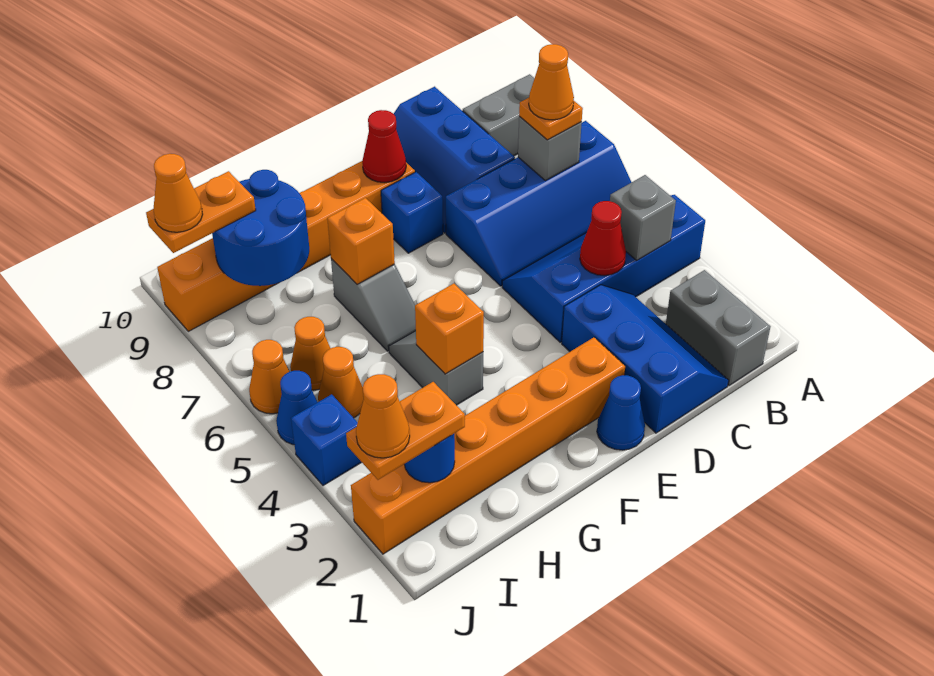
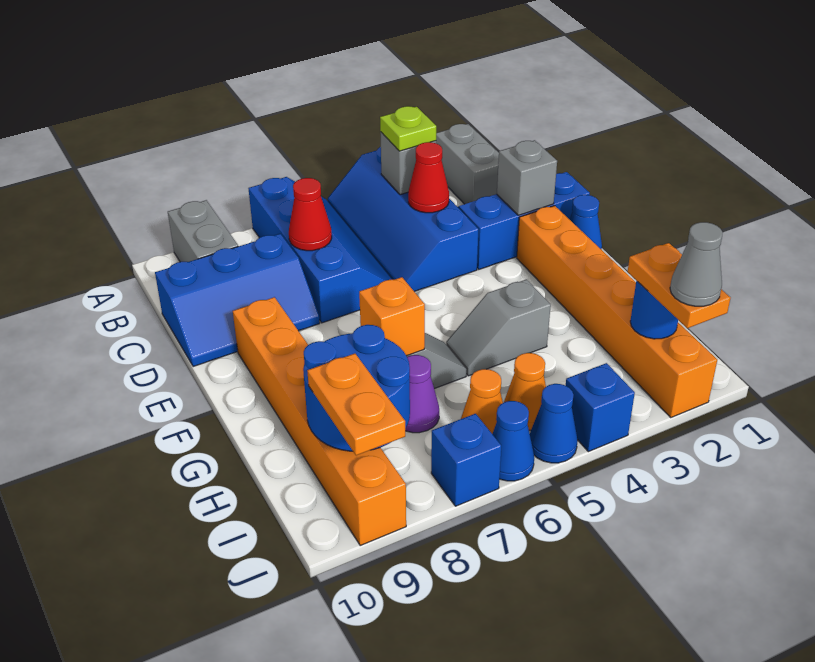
grey brick B1:B2 level 1 -> grey brick A2:B2 level 1
none -> lime plate B4 level 3
grey brick B7 level 2 -> grey brick D2 level 2
orange plate B7 level 3 -> none
orange cone B7 level 4 -> none
blue brick E8 level 1 -> blue brick J7 level 1
red cone E9 level 2 -> red cone C7 level 2
orange brick G4 level 2 -> none
none -> purple cone H7 level 1
orange cone J2 level 4 -> grey cone J2 level 4
orange cone J6 level 1 -> blue cone J6 level 1
orange cone J9 level 4 -> none

